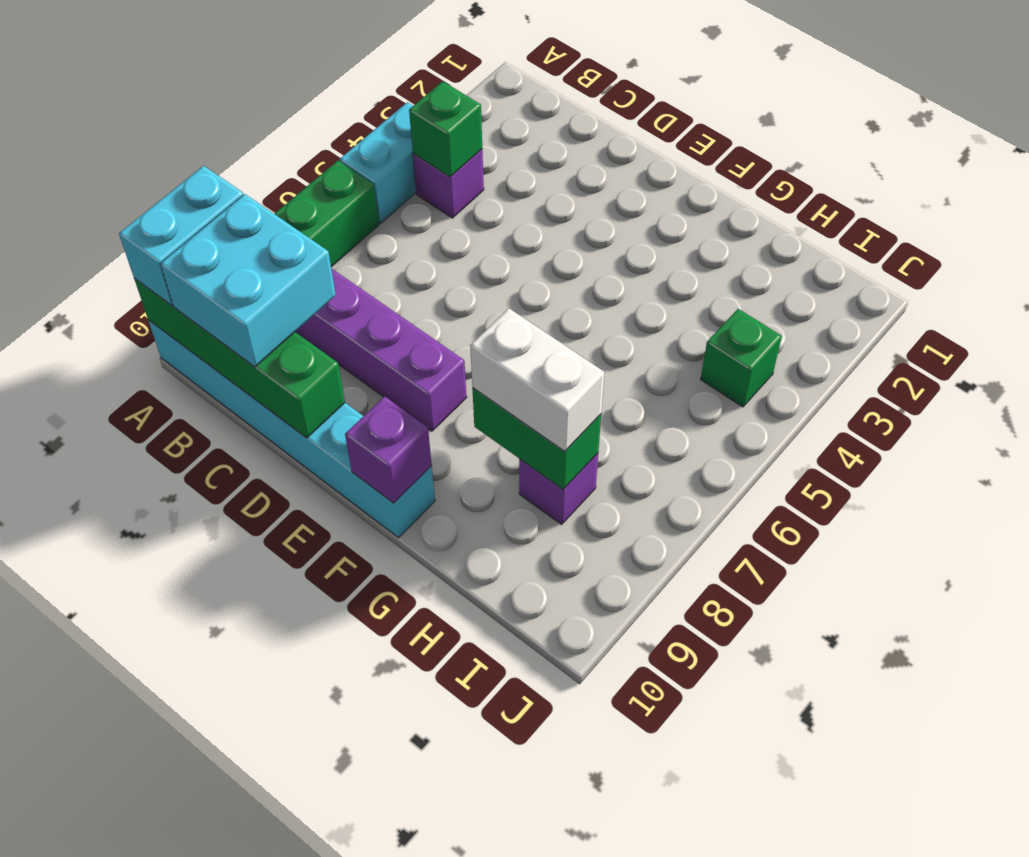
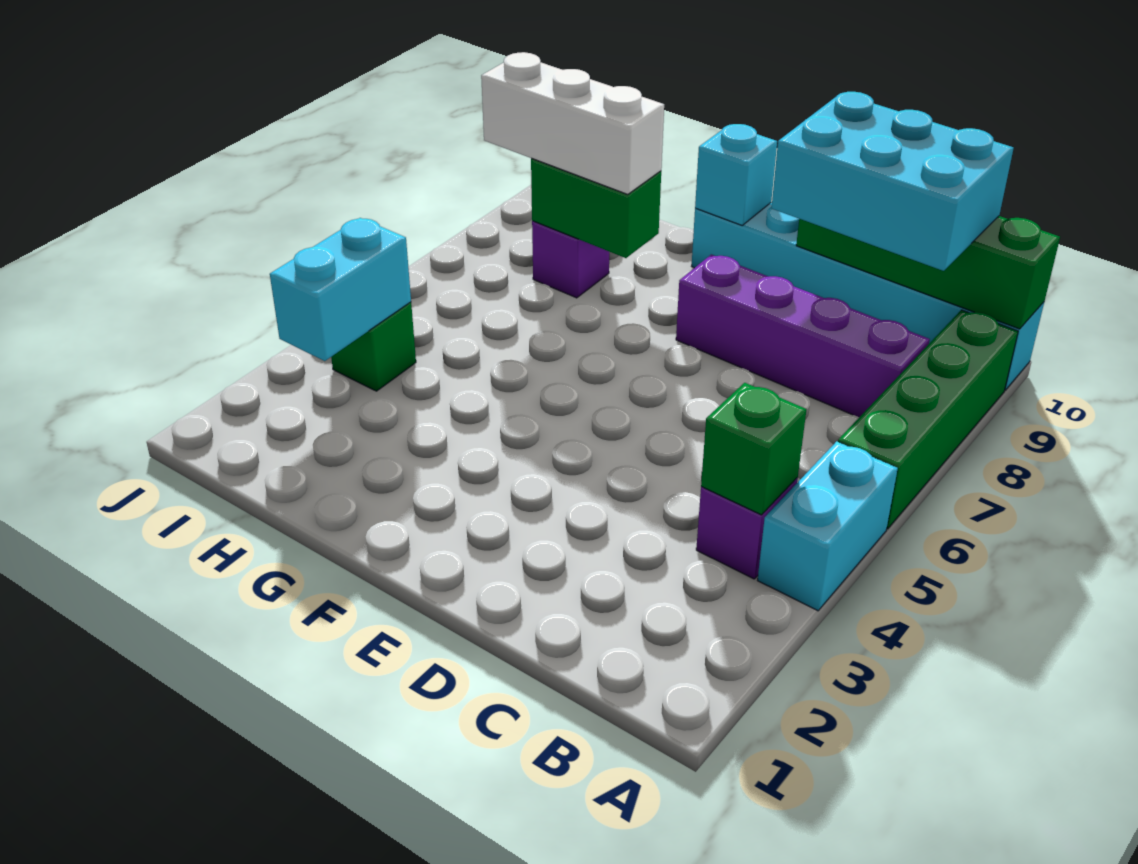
cyan brick A9:A10 level 3 -> cyan brick I3:I4 level 2
cyan brick B9:C10 level 3 -> cyan brick B9:D10 level 3
purple brick F10 level 2 -> cyan brick F10 level 2
white brick G8:H8 level 3 -> white brick G8:I8 level 3

